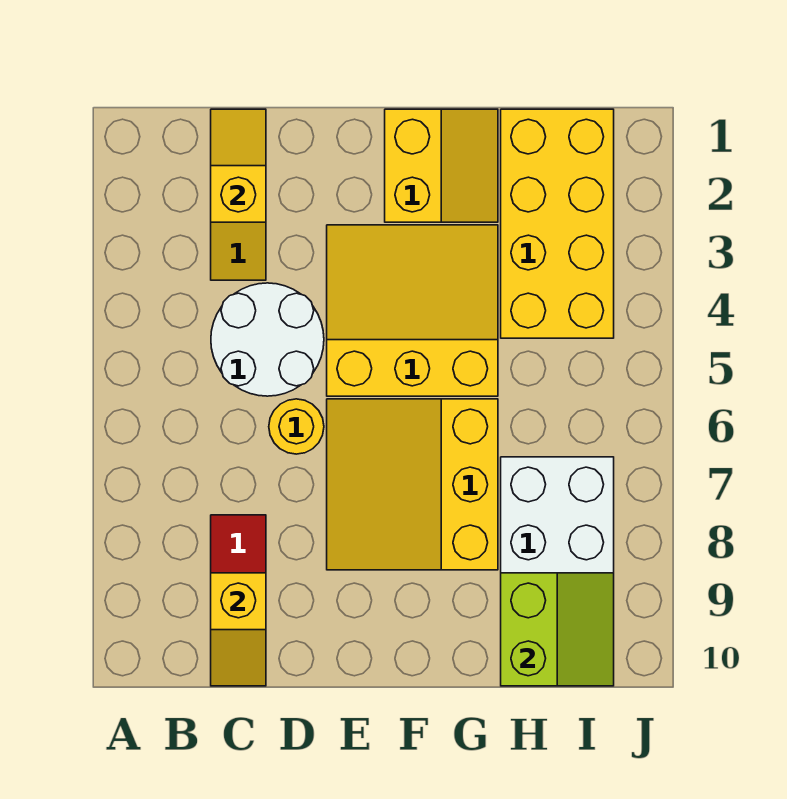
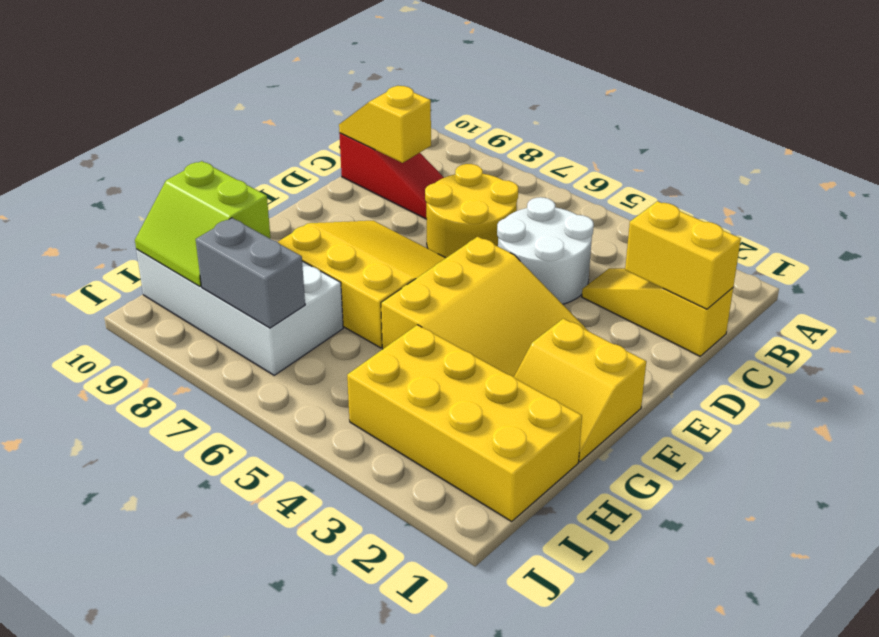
yellow slope C1:C2 level 2 top 2 -> yellow brick C1:C2 level 2
yellow round brick D6 level 1 -> yellow round brick C6:D7 level 1
none -> grey brick I7:I8 level 2

